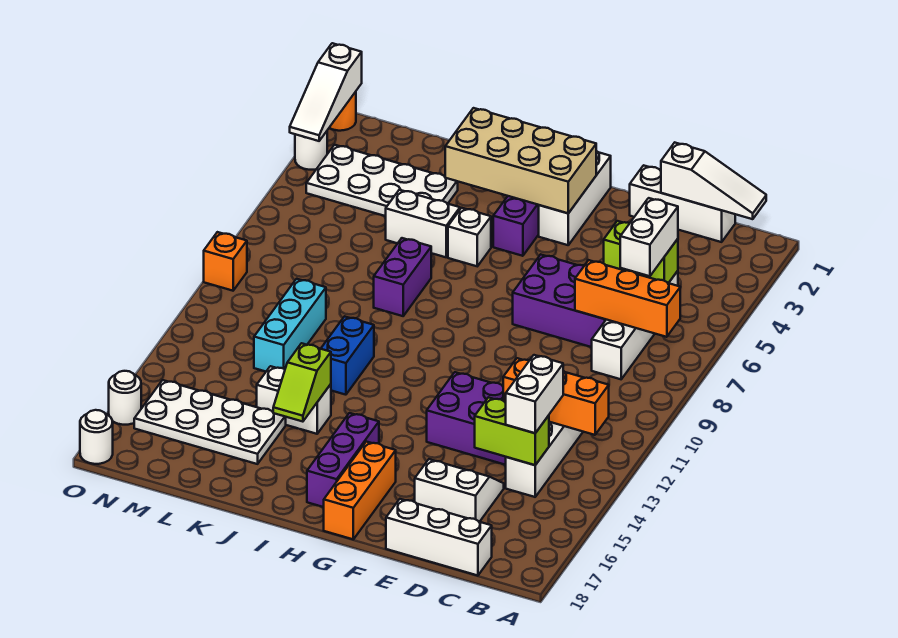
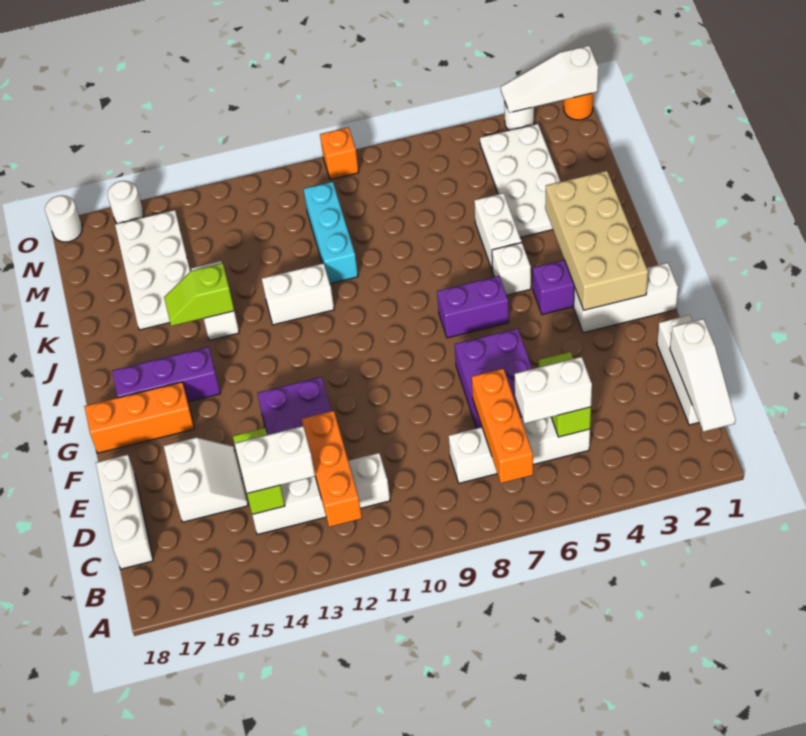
purple brick J7:J8 level 1 -> purple brick H6:H7 level 1
blue brick J11:J12 level 1 -> white brick J11:J12 level 1
cyan brick L10:L12 level 1 -> cyan brick K10:M10 level 1

